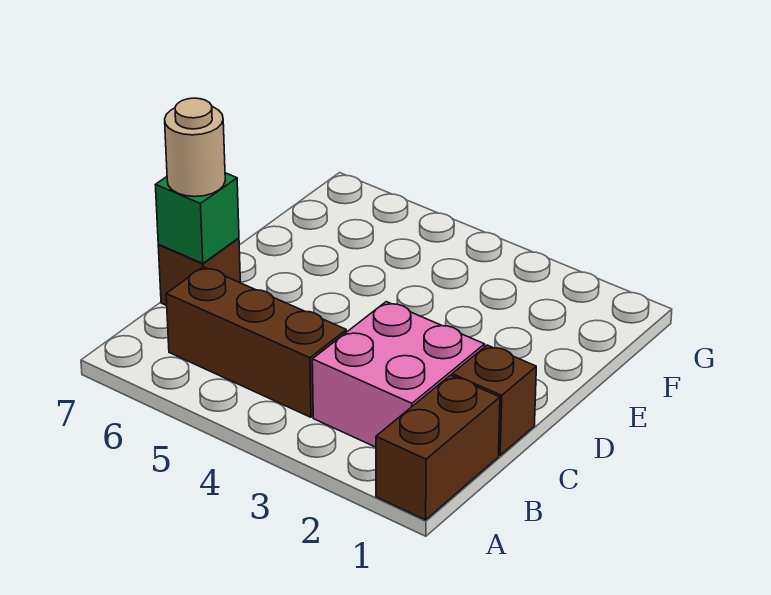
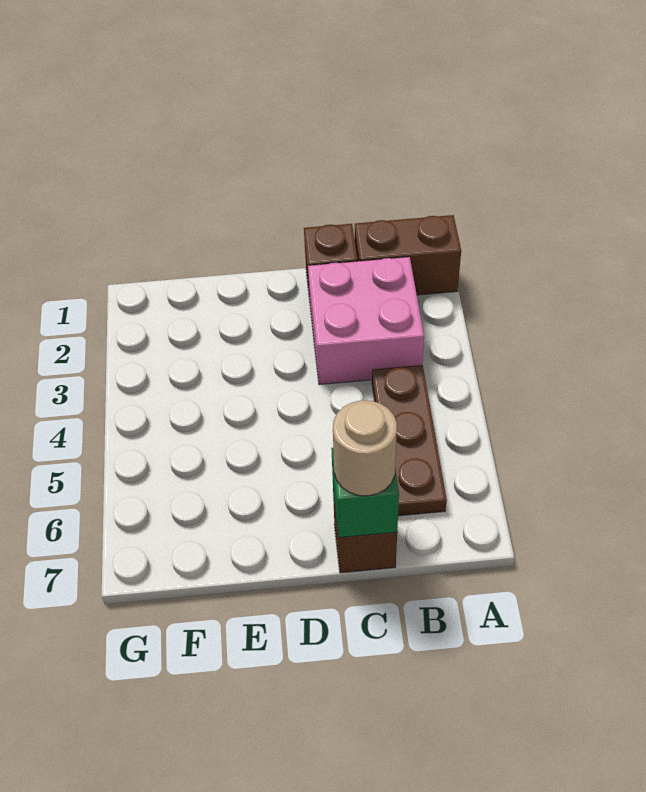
brown brick B4:B6 level 1 -> brown plate B4:B6 level 1

